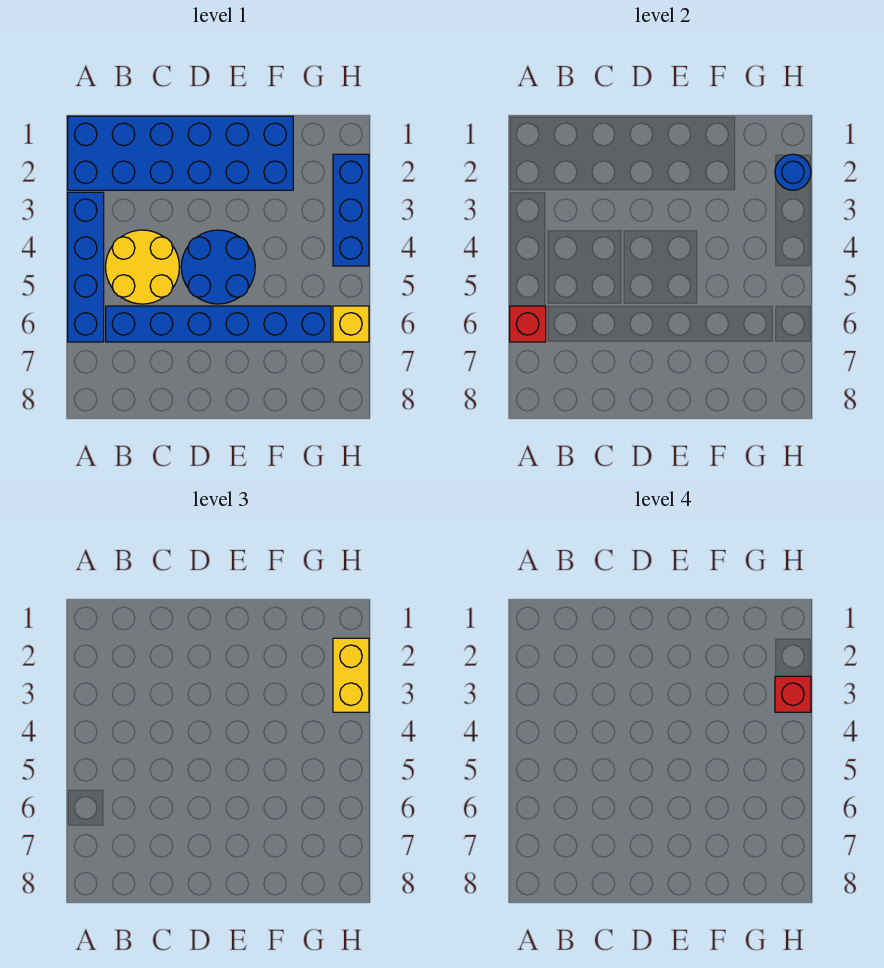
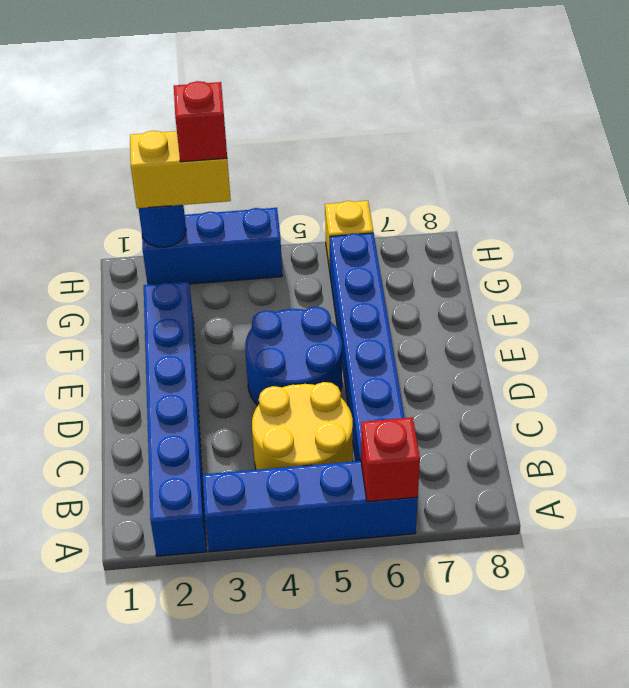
blue brick A1:F2 level 1 -> blue brick A2:F2 level 1

